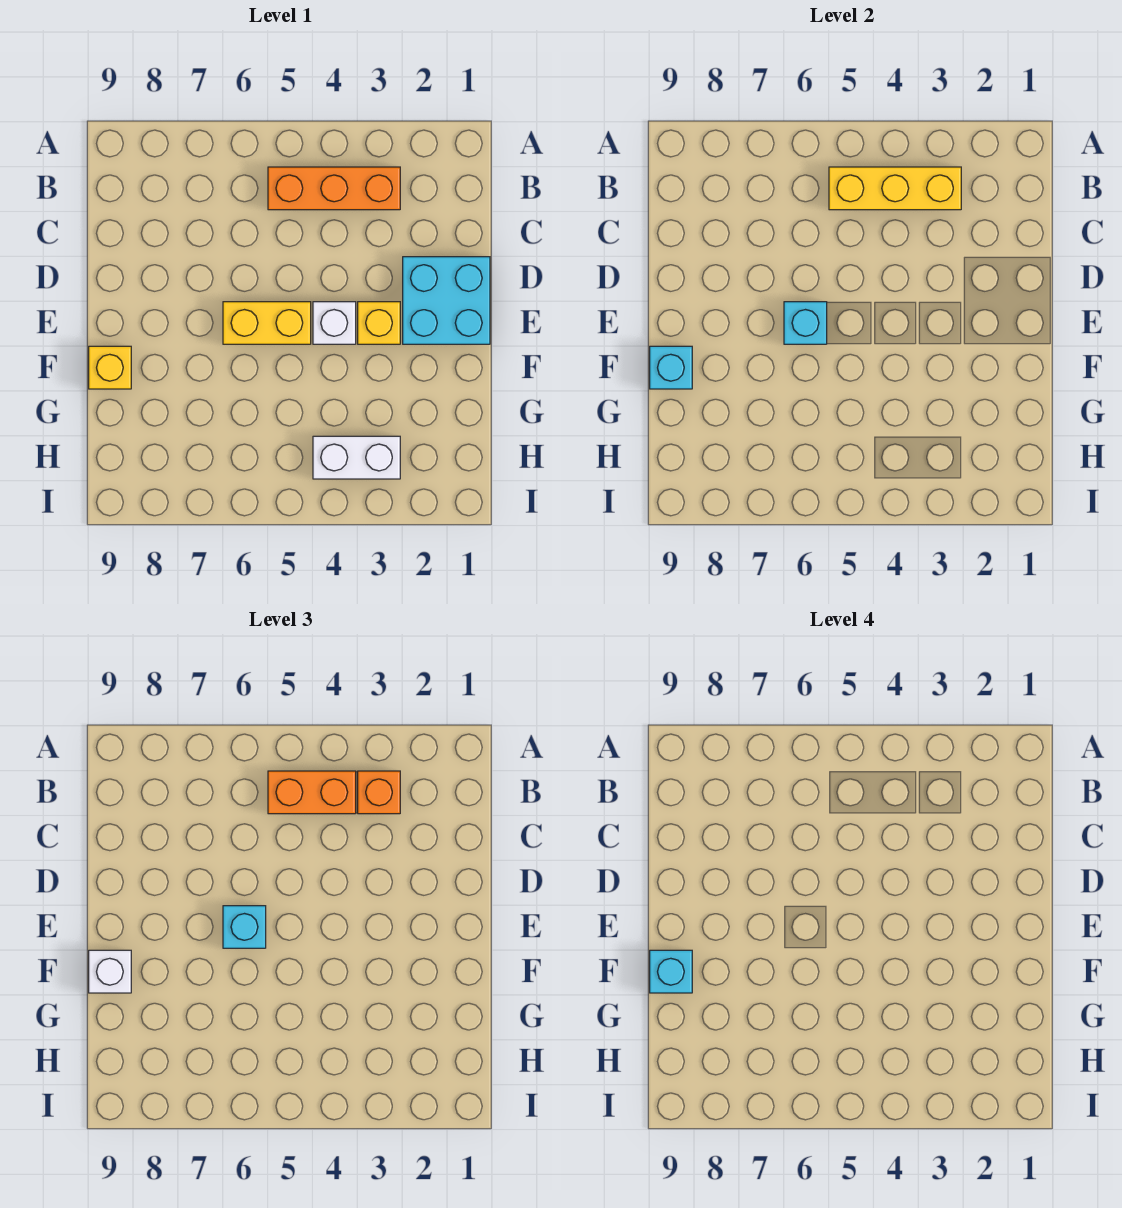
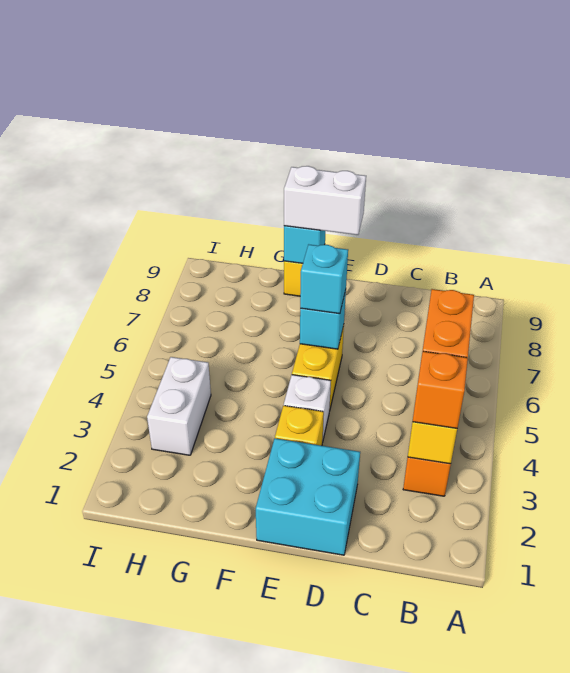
white brick F9 level 3 -> white brick E9:F9 level 3
cyan brick F9 level 4 -> none

